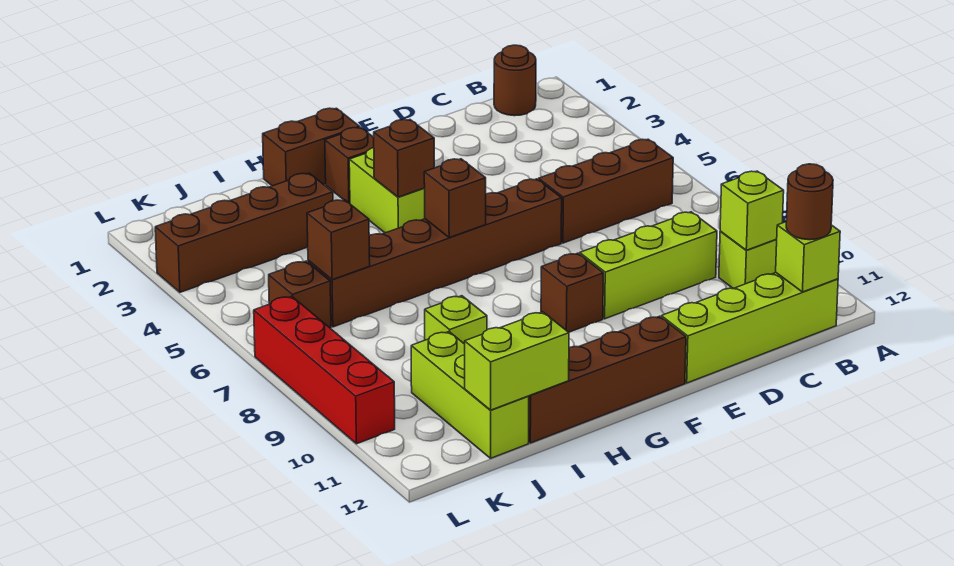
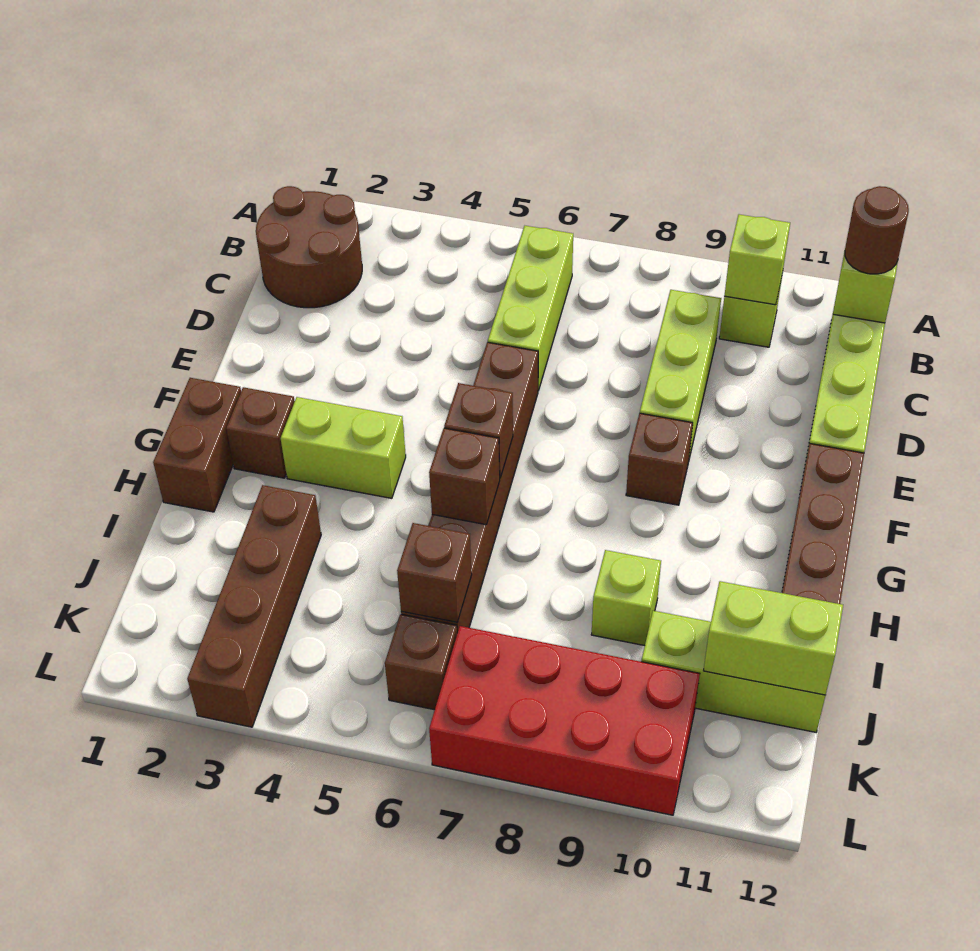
brown round brick B1 level 1 -> brown round brick B1:C2 level 1
brown brick B6:D6 level 1 -> lime brick B6:D6 level 1
brown brick G4 level 2 -> brown brick H6 level 2
lime brick I12:J12 level 2 -> lime brick J11:J12 level 2
red brick L7:L10 level 1 -> red brick K7:L10 level 1

